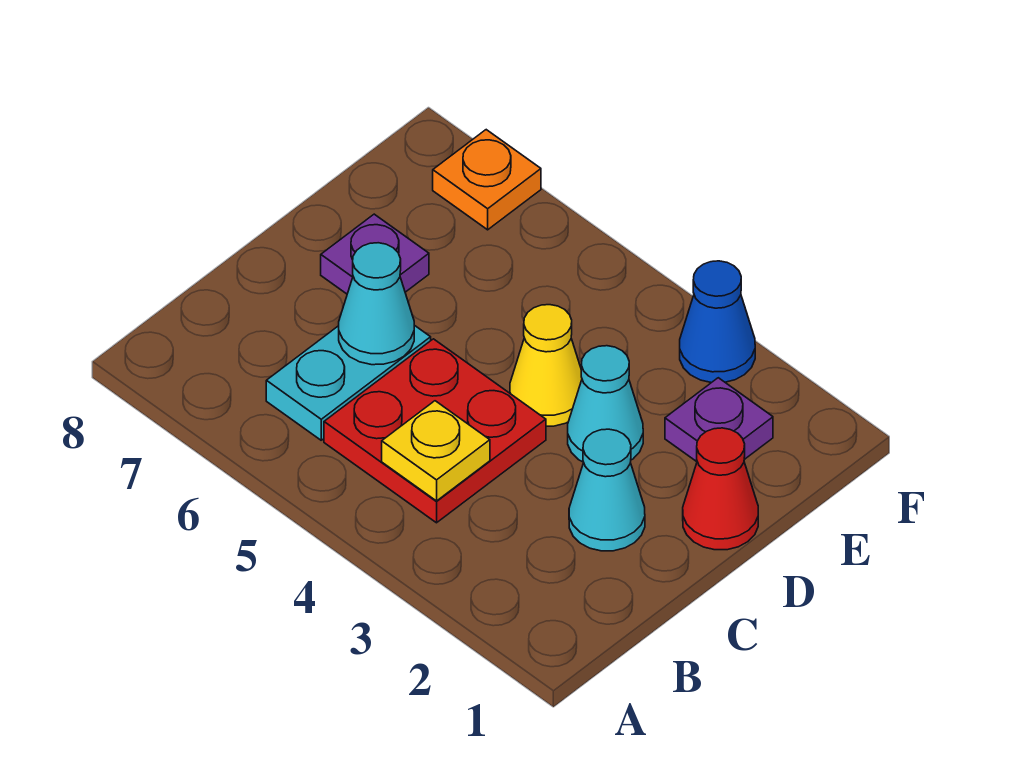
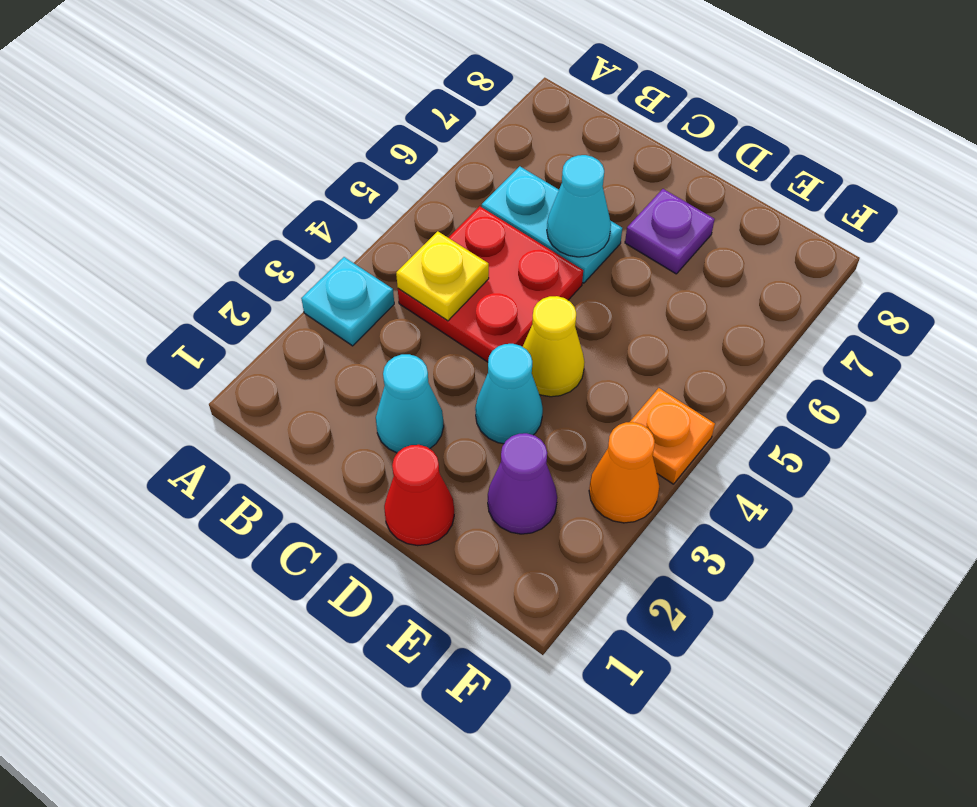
none -> cyan plate A3 level 1
purple plate E2 level 1 -> purple cone E2 level 1
blue cone F3 level 1 -> orange cone F3 level 1
orange plate F7 level 1 -> orange plate F4 level 1

